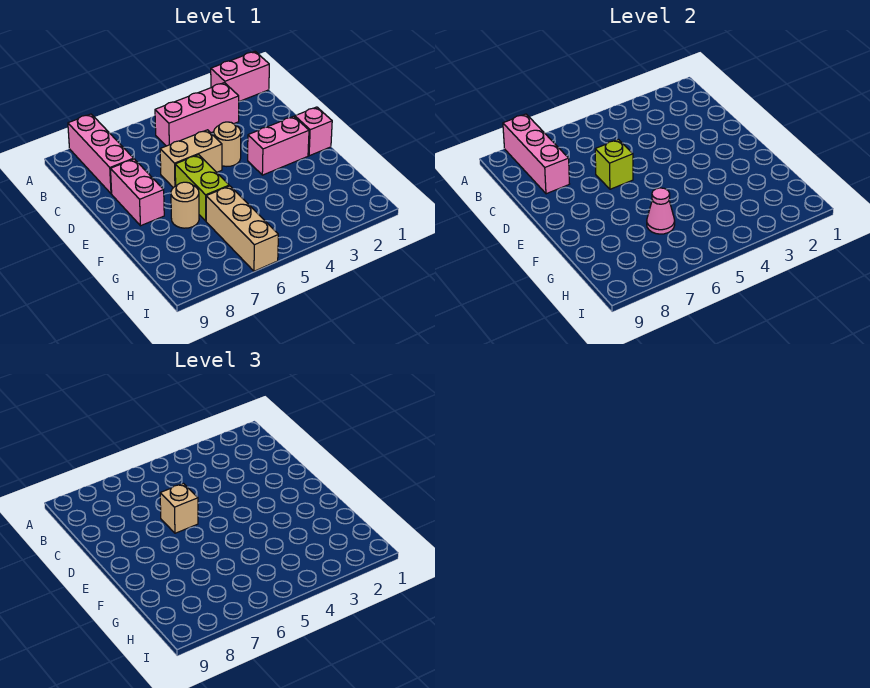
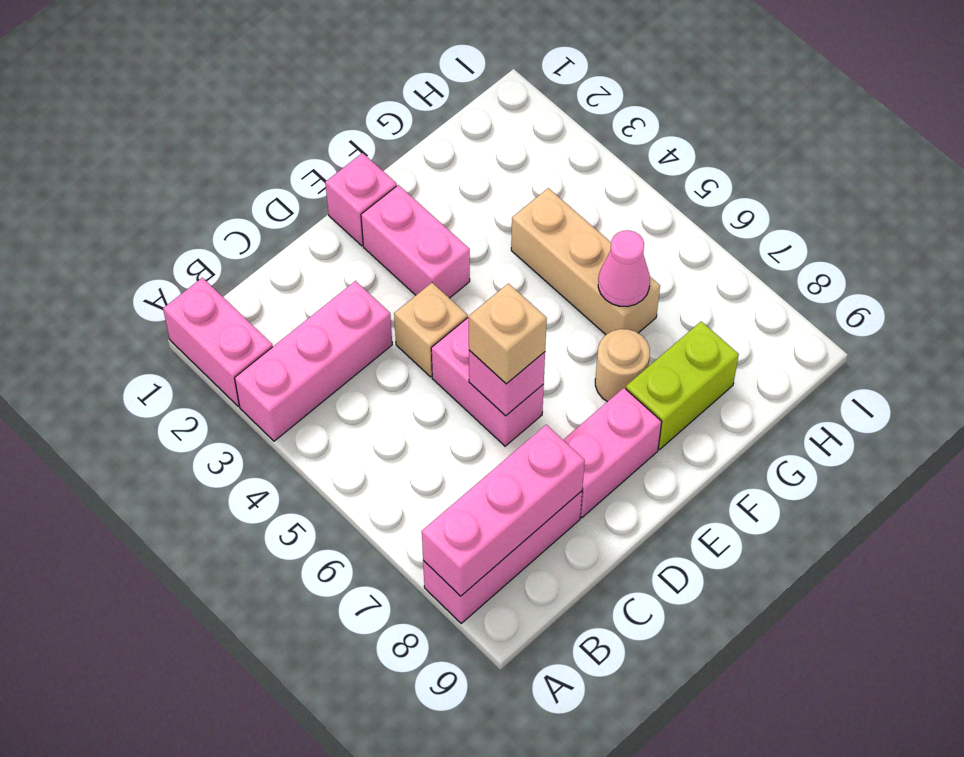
pink brick B3:B5 level 1 -> pink brick A3:C3 level 1
tan round brick D4 level 1 -> tan brick D4 level 1
tan brick D5:D6 level 1 -> pink brick D5:D6 level 1
lime brick D6 level 2 -> pink brick D6 level 2
lime brick E6:F6 level 1 -> lime brick F8:G8 level 1
tan brick G6:I6 level 1 -> tan brick G4:G6 level 1

